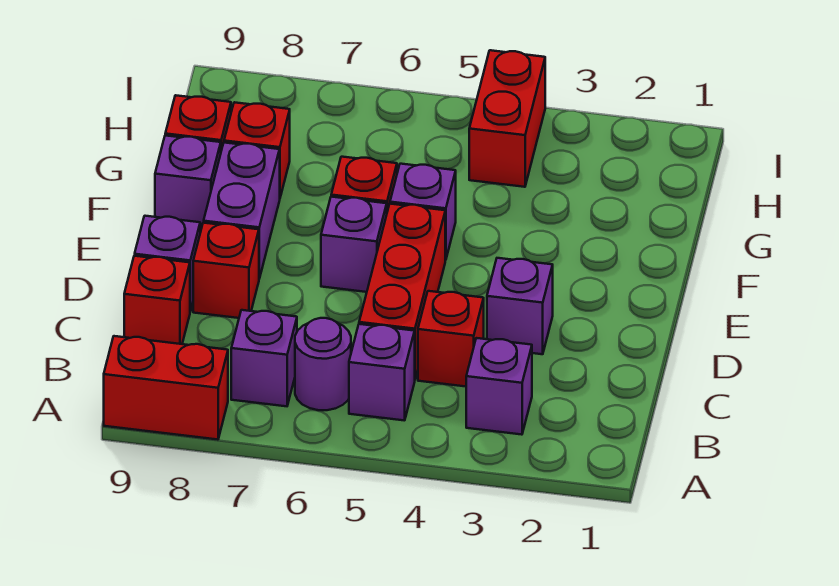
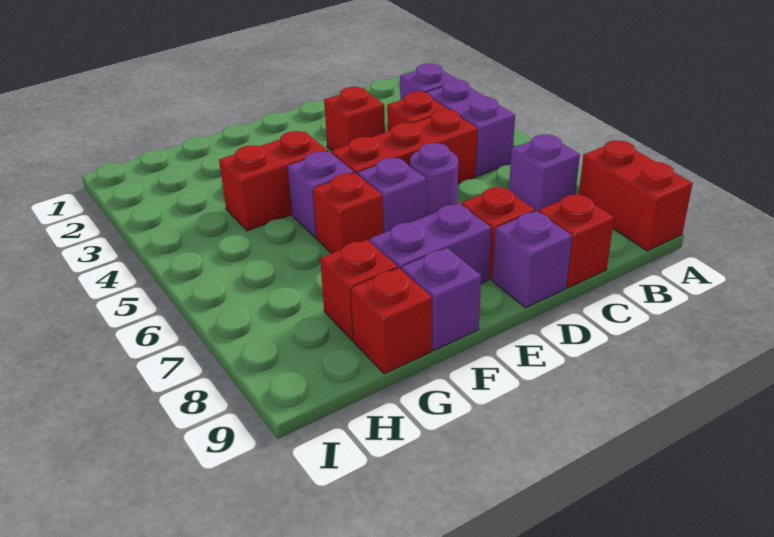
purple brick B5 level 1 -> purple brick B4:B5 level 1
purple round brick B6 level 1 -> purple round brick D6 level 1
purple brick D3 level 1 -> red brick D3 level 1
red brick H4:I4 level 1 -> red brick F4:G4 level 1

